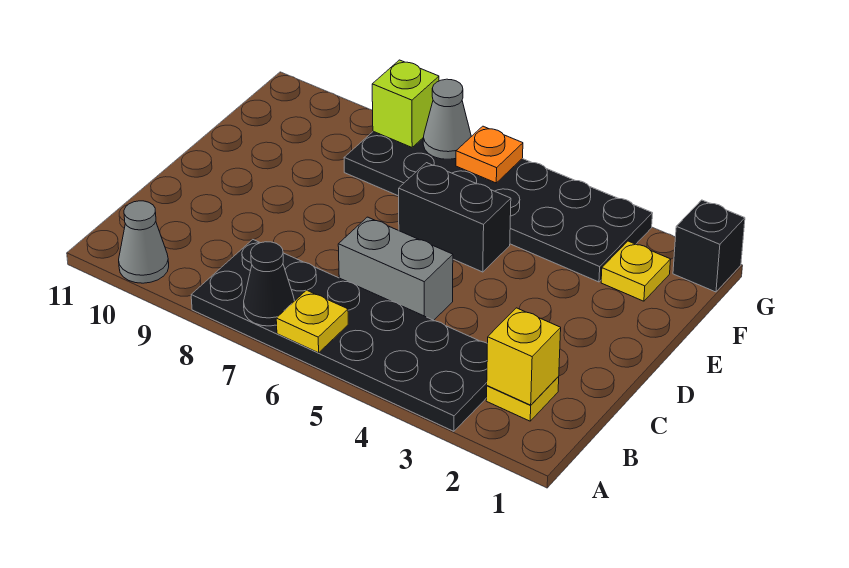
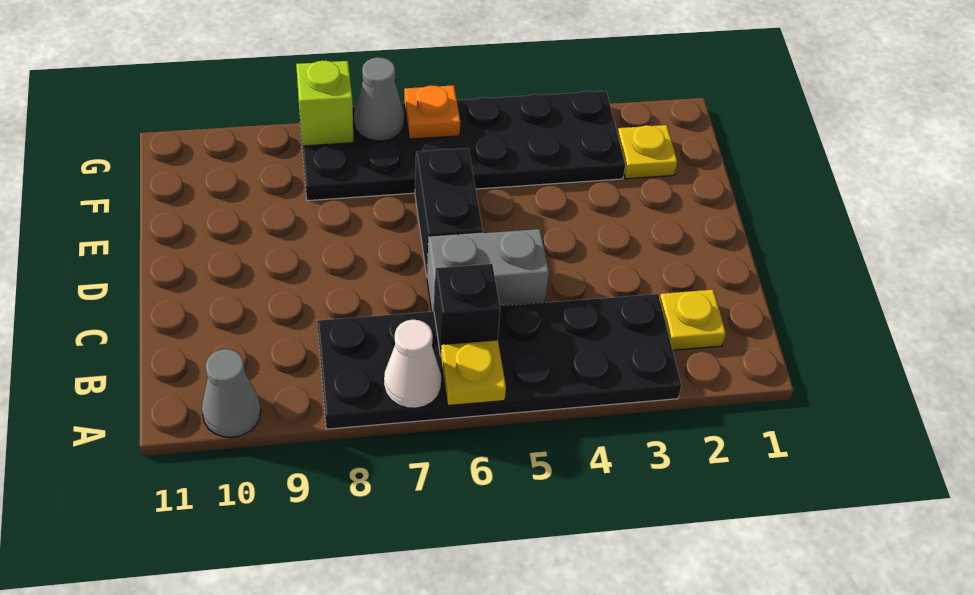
black cone A7 level 2 -> white cone A7 level 2
yellow brick B2 level 2 -> none
black brick E5:E6 level 1 -> black brick D6:E6 level 1
black brick G1 level 1 -> black brick B6 level 2

